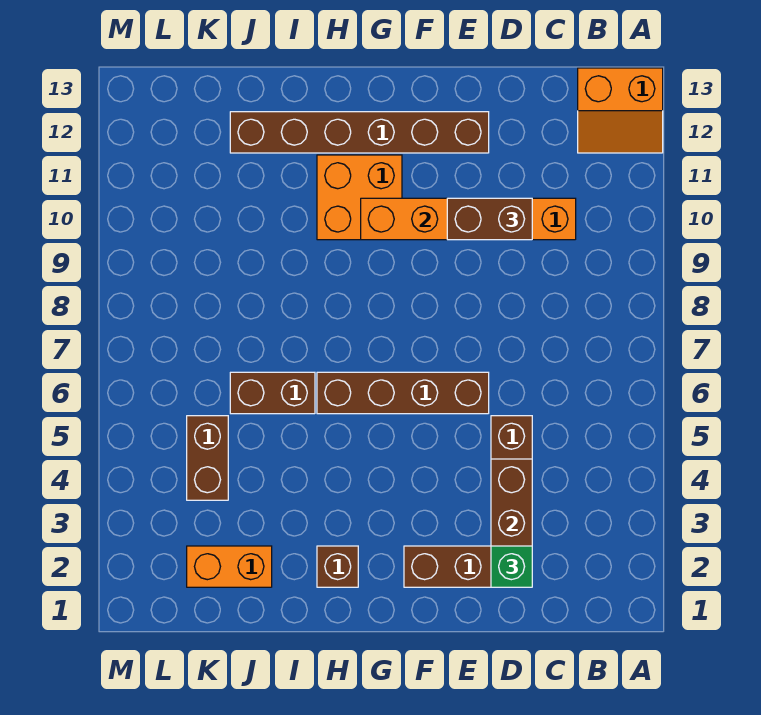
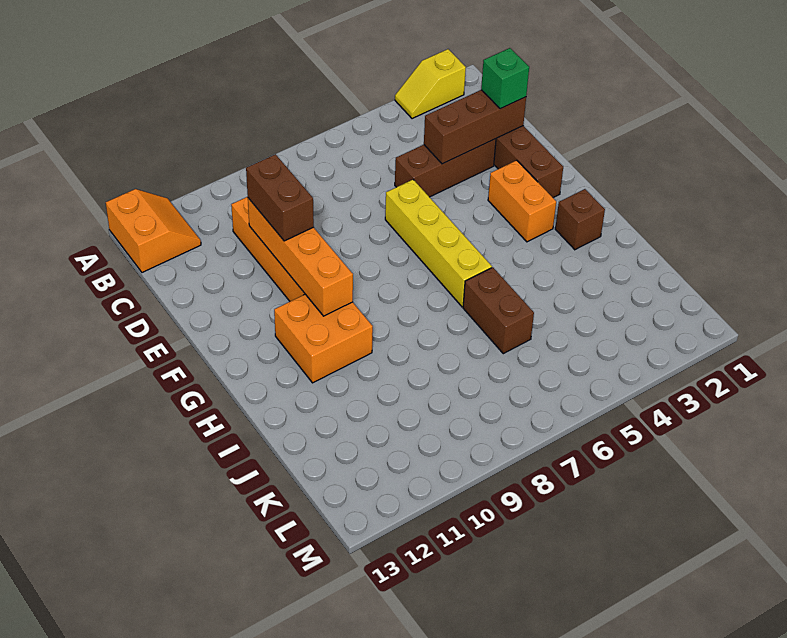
none -> yellow slope A2:A3 level 1 top 2
brown brick E6:H6 level 1 -> yellow brick E6:H6 level 1
brown brick E12:J12 level 1 -> none
orange brick J2:K2 level 1 -> orange brick F3:G3 level 1
brown brick K4:K5 level 1 -> none

